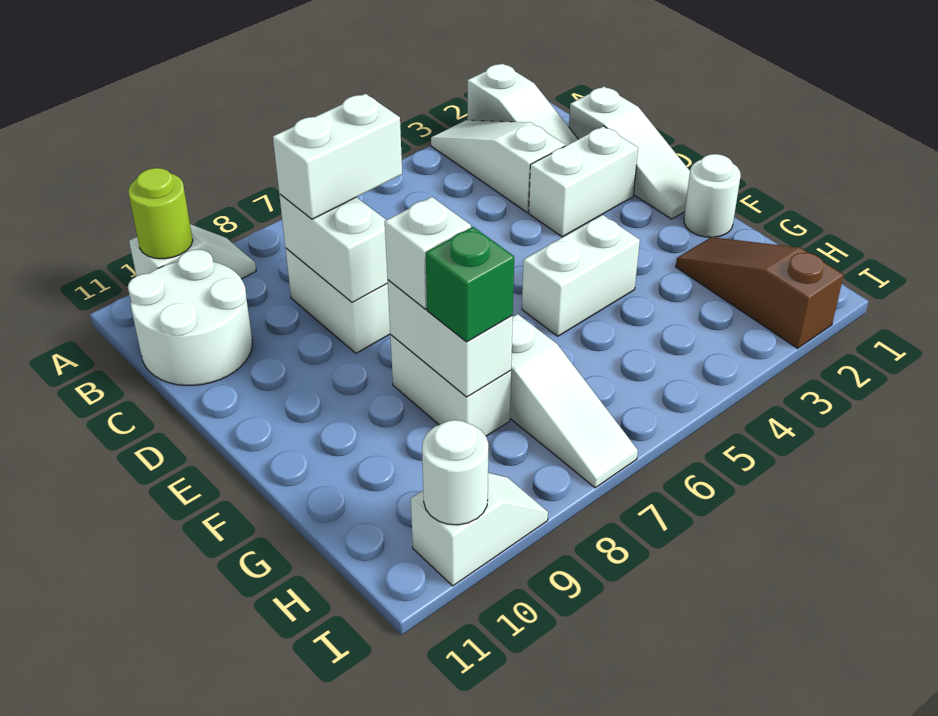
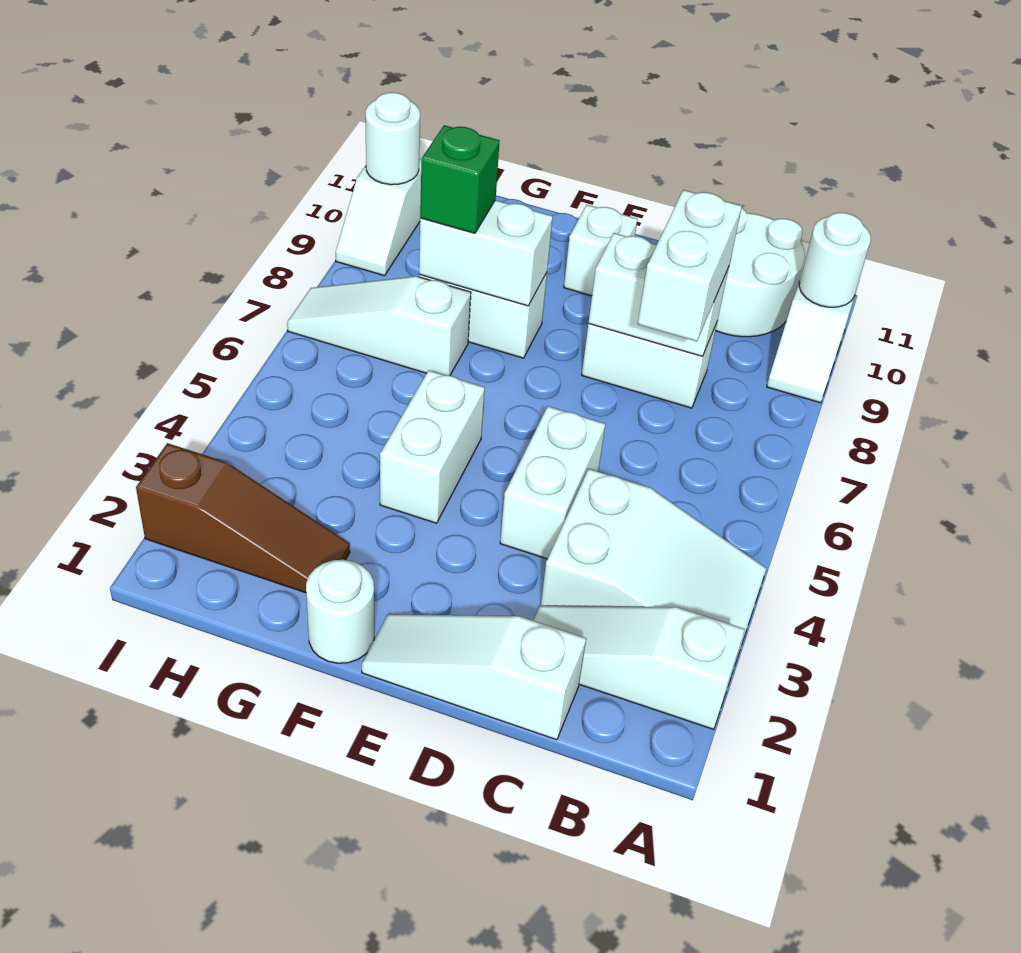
white slope A3:C3 level 1 top C -> white slope A3:C4 level 1 top C
lime round brick A10 level 2 -> white round brick A10 level 2
white brick D2:D3 level 1 -> white brick D4:D5 level 1
white brick F8 level 3 -> white brick E10 level 1

